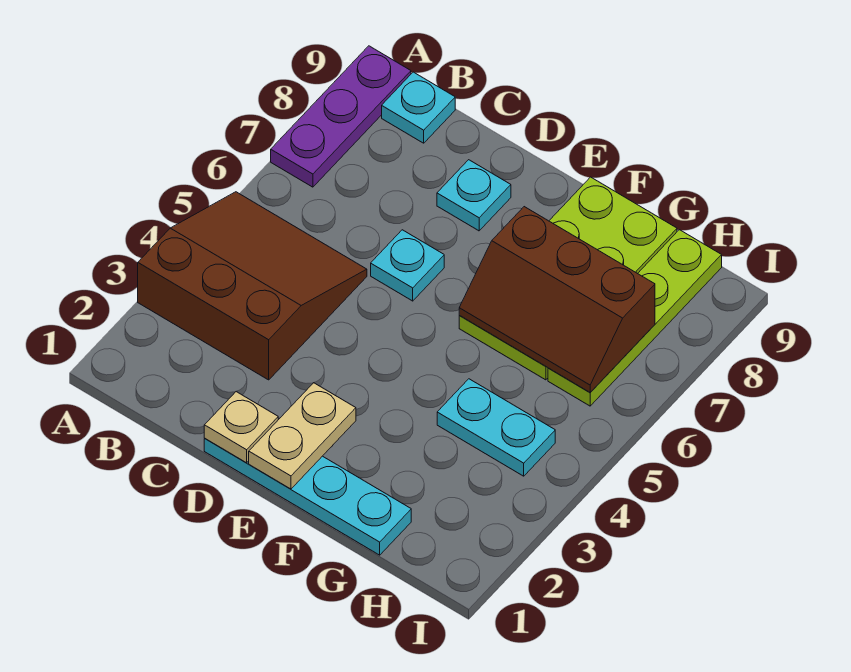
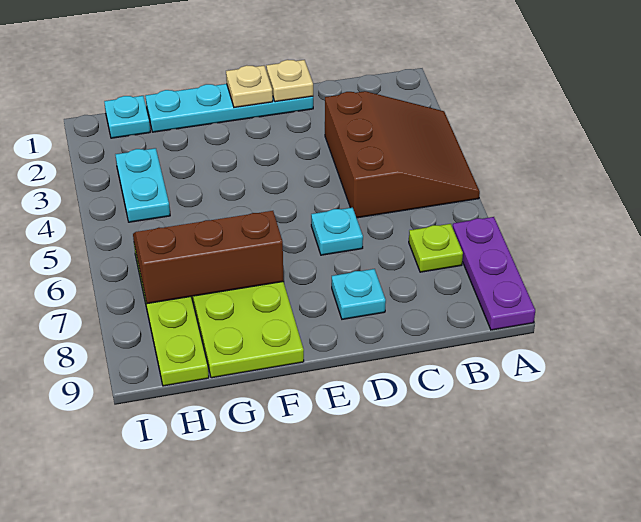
brown slope A3:C5 level 1 top 3 -> brown slope A3:C5 level 1 top C
none -> lime plate B7 level 1
cyan plate B9 level 1 -> cyan plate H1 level 1
tan plate E1:E2 level 2 -> tan plate E1 level 2
cyan plate G4:H4 level 1 -> cyan plate H3:H4 level 1

